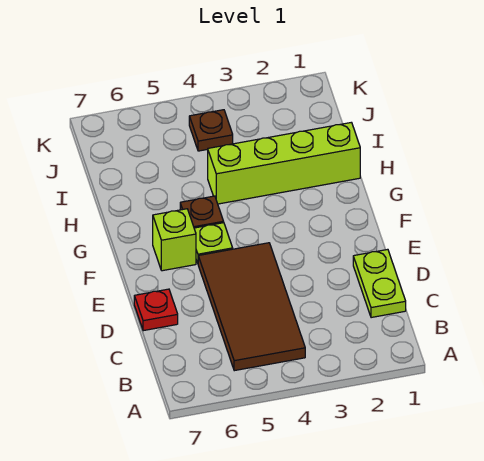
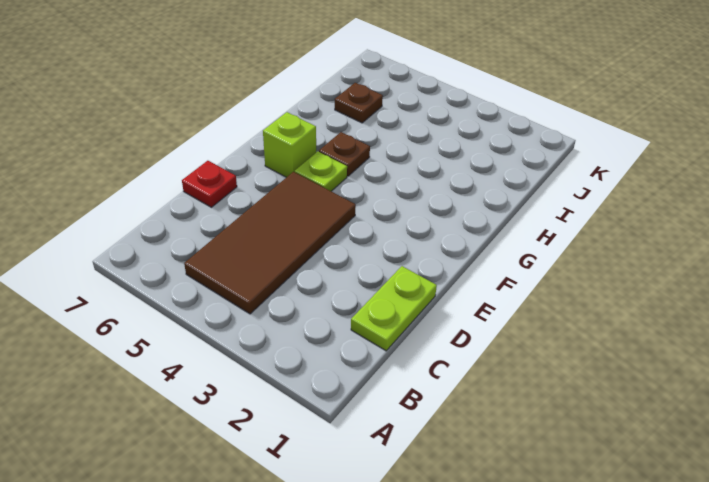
lime brick H1:H4 level 1 -> none
brown plate J4 level 1 -> brown plate I6 level 1

